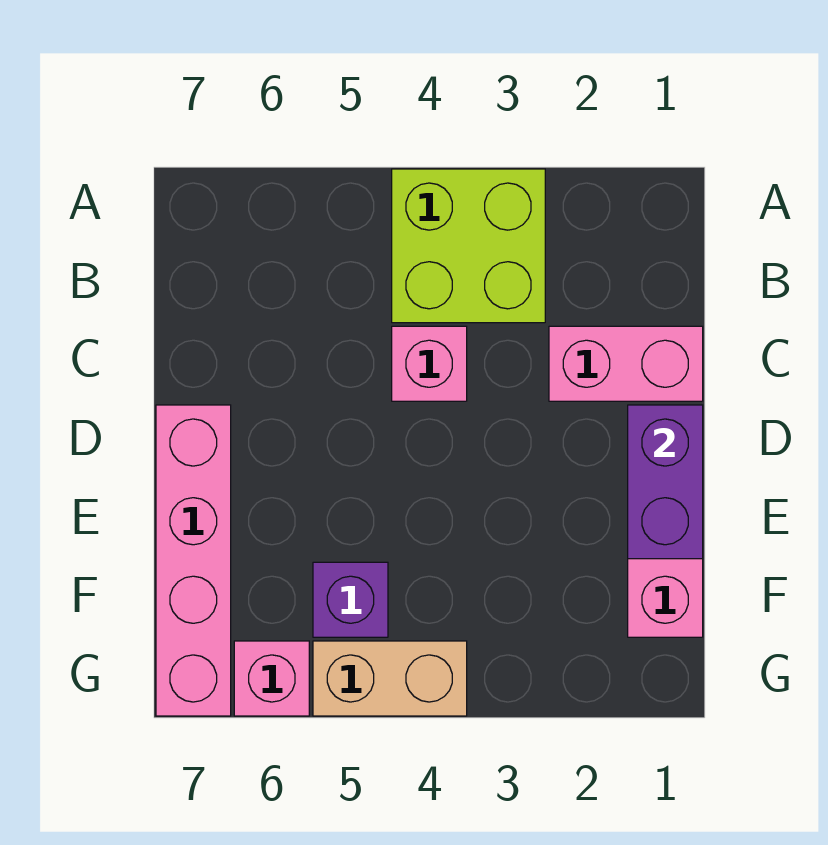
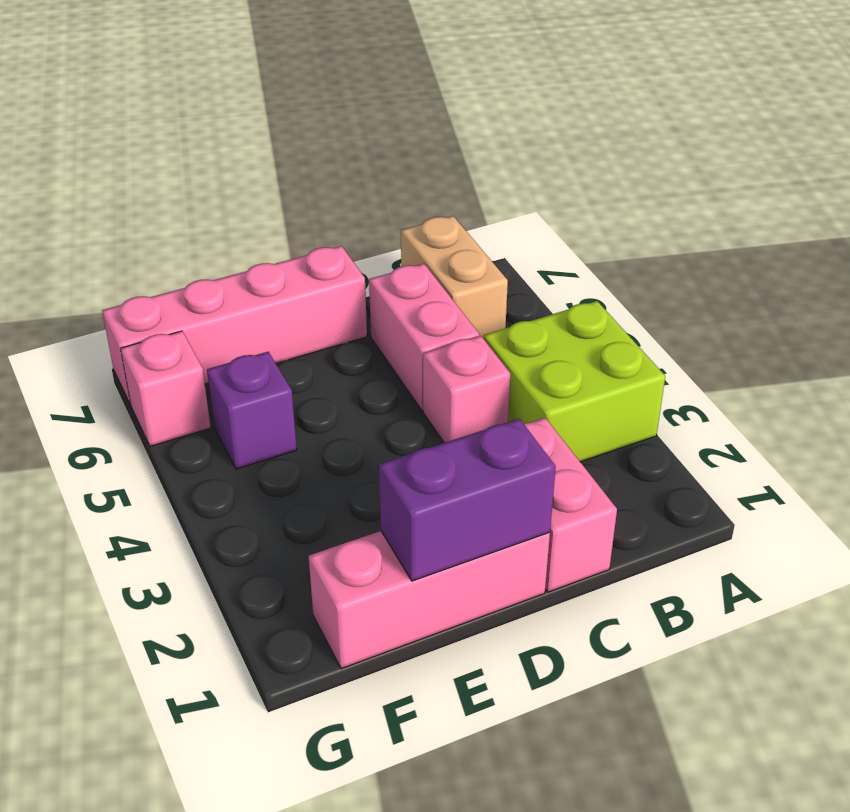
none -> pink brick C5:C6 level 1
tan brick G4:G5 level 1 -> tan brick B6:B7 level 1

